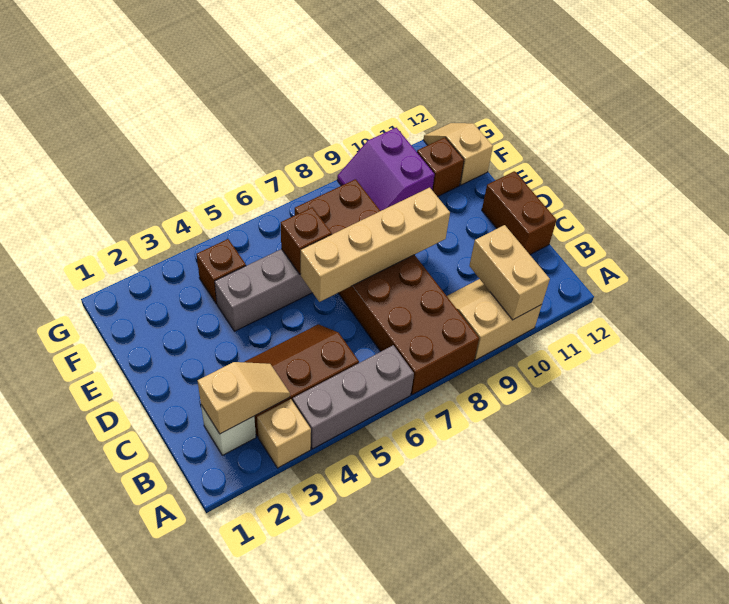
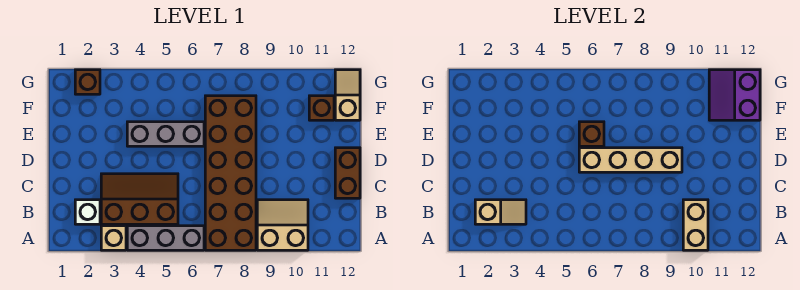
brown brick F4 level 1 -> brown brick G2 level 1
purple slope F9:G10 level 1 top 10 -> purple slope F11:G12 level 2 top 12

